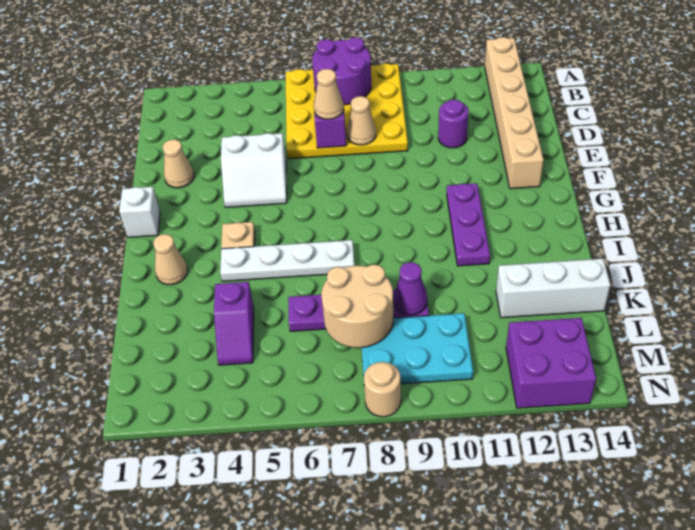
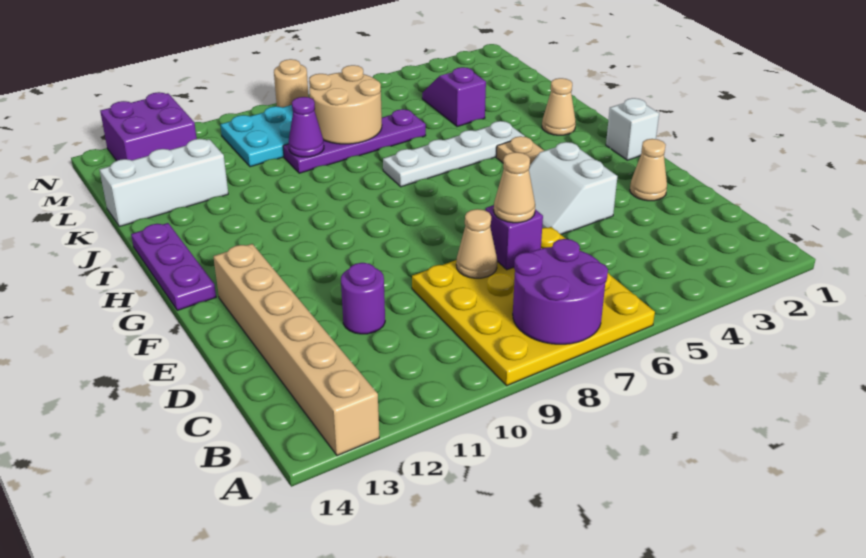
white slope E4:F5 level 1 top E -> white slope E4:F5 level 1 top 4
purple plate G11:I11 level 1 -> purple plate G14:I14 level 1

